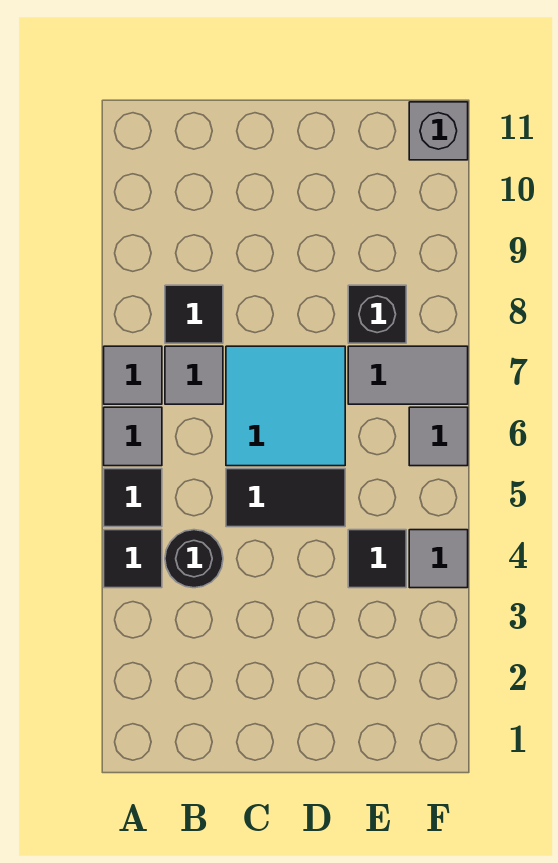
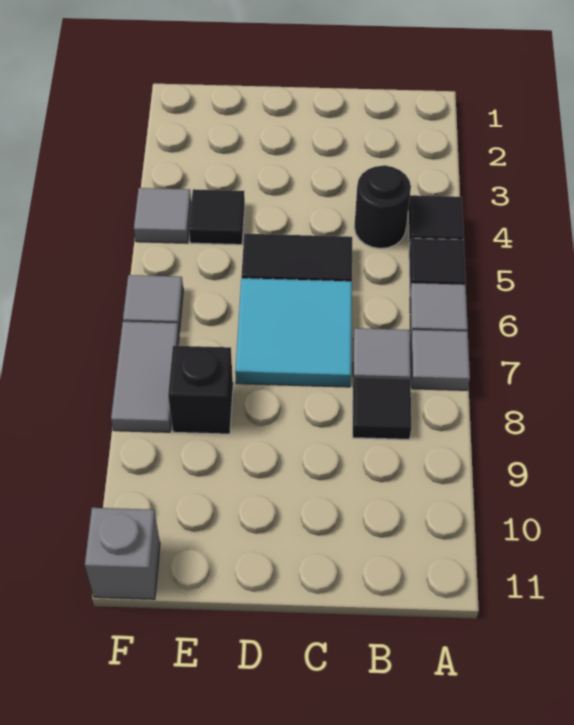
grey tile E7:F7 level 1 -> grey tile F7:F8 level 1

